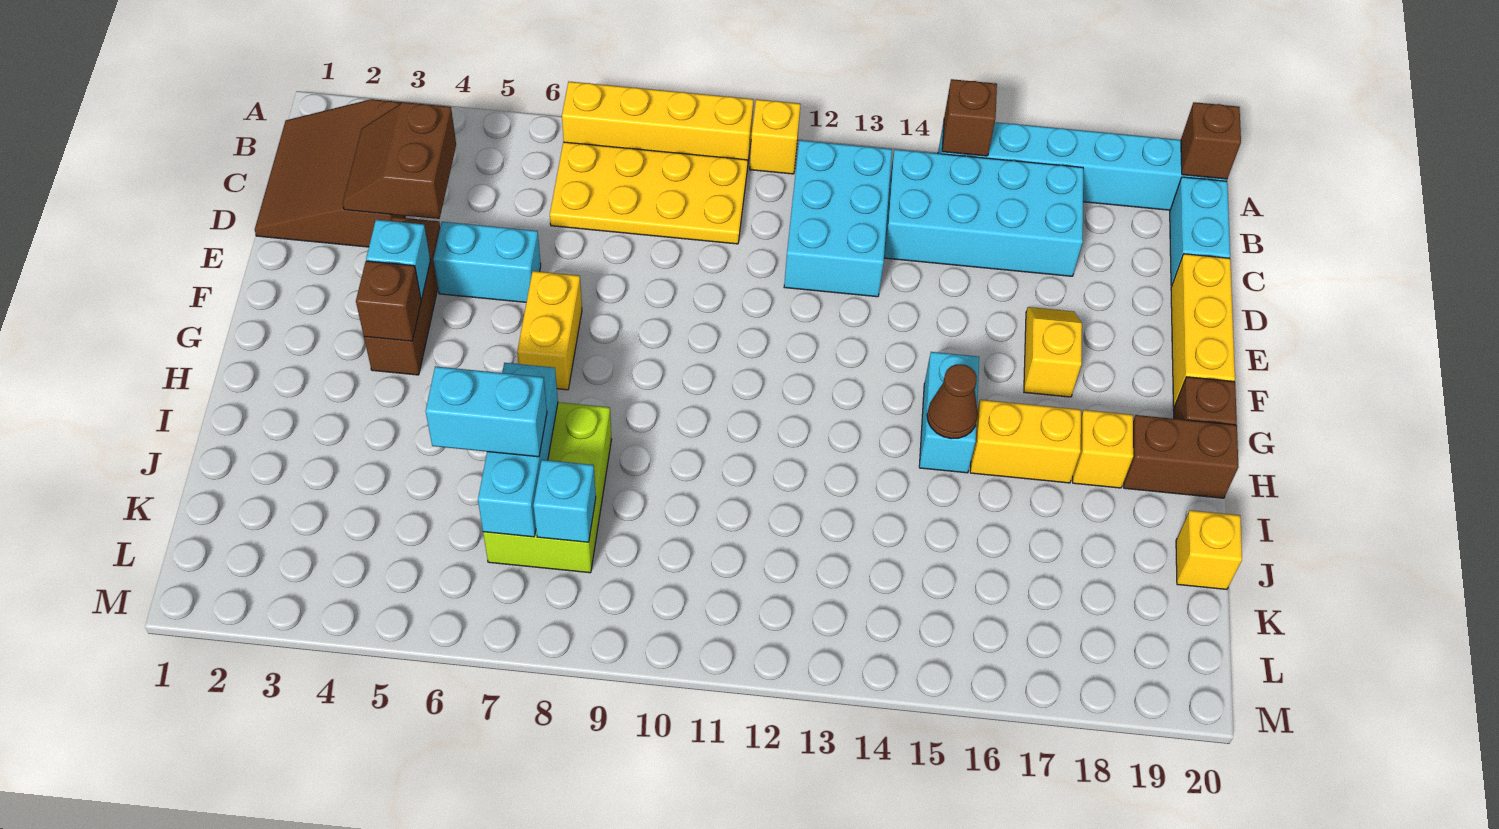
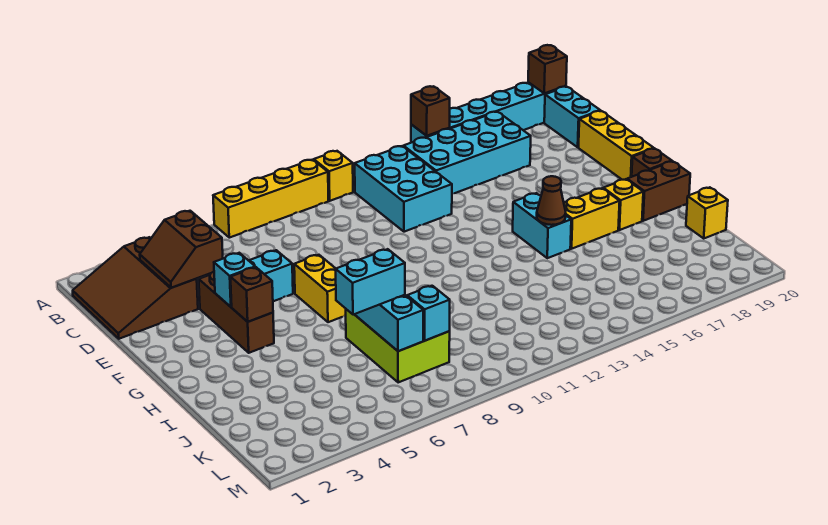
yellow plate B7:C10 level 1 -> none
yellow slope E17:F17 level 1 top F -> none

